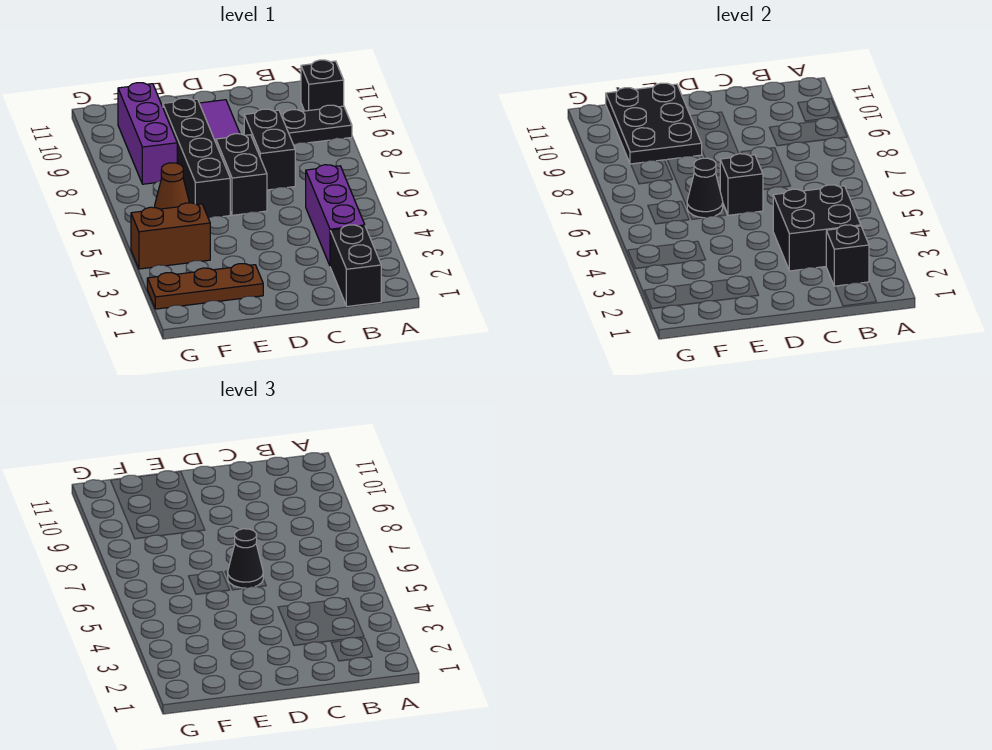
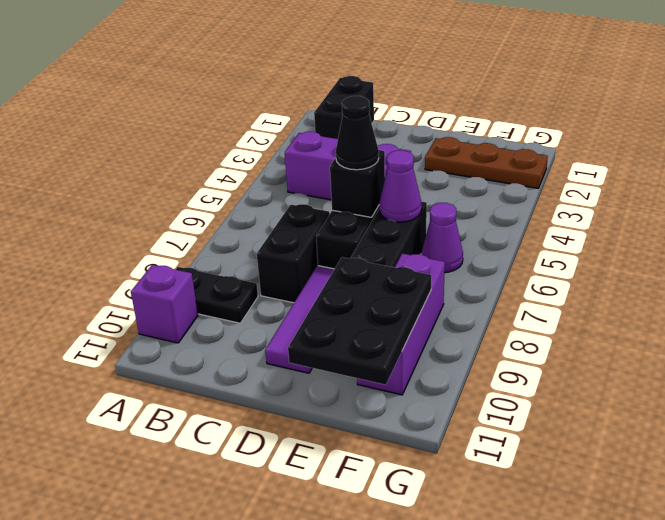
black brick A10 level 1 -> purple brick A10 level 1
black brick B2 level 2 -> none
purple brick B3:B5 level 1 -> purple brick B4:D4 level 1
black brick B3:C4 level 2 -> none
black cone E6 level 2 -> purple cone E6 level 2
brown brick F4:G4 level 1 -> none
brown cone F6 level 1 -> purple cone F6 level 1

